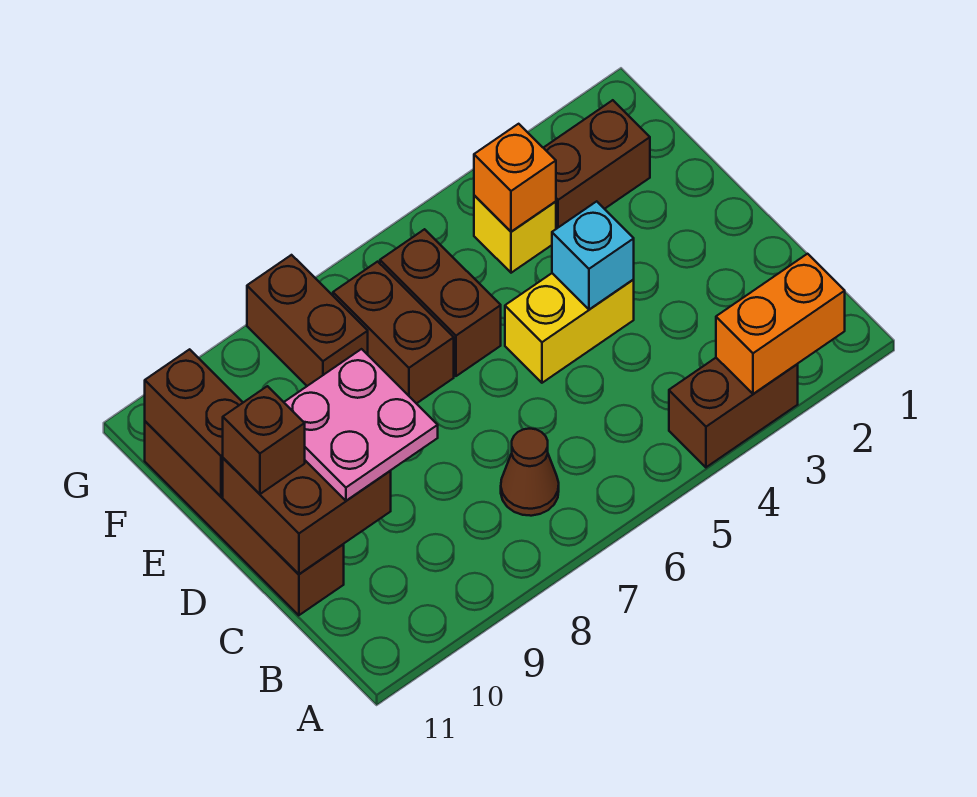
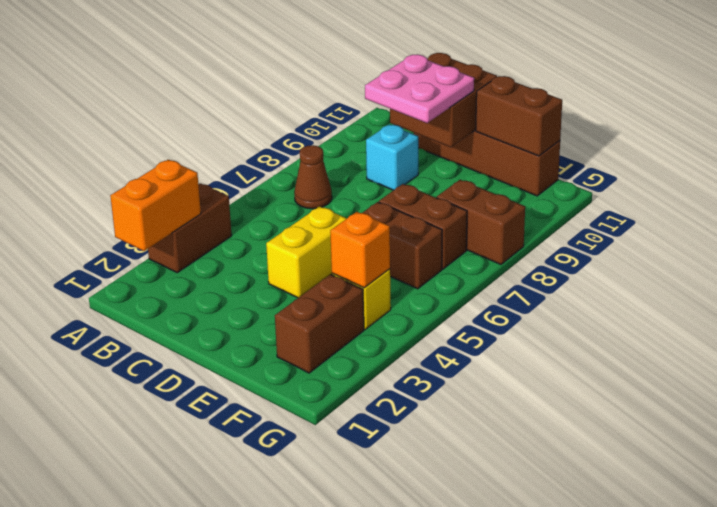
cyan brick D4 level 2 -> cyan brick C9 level 1
brown brick D11 level 3 -> none

